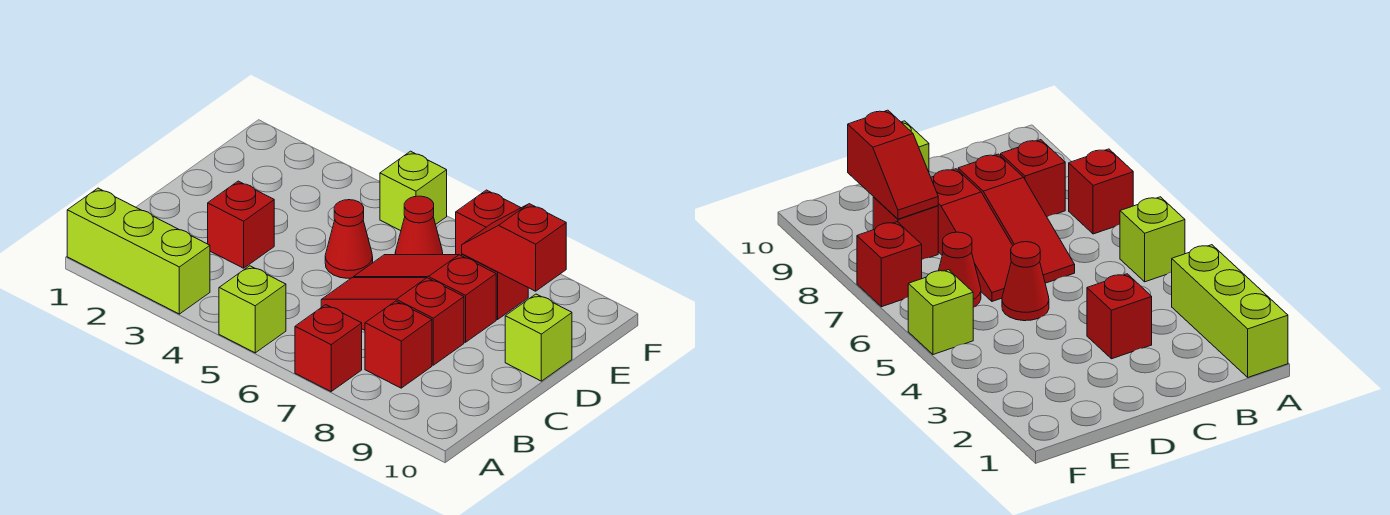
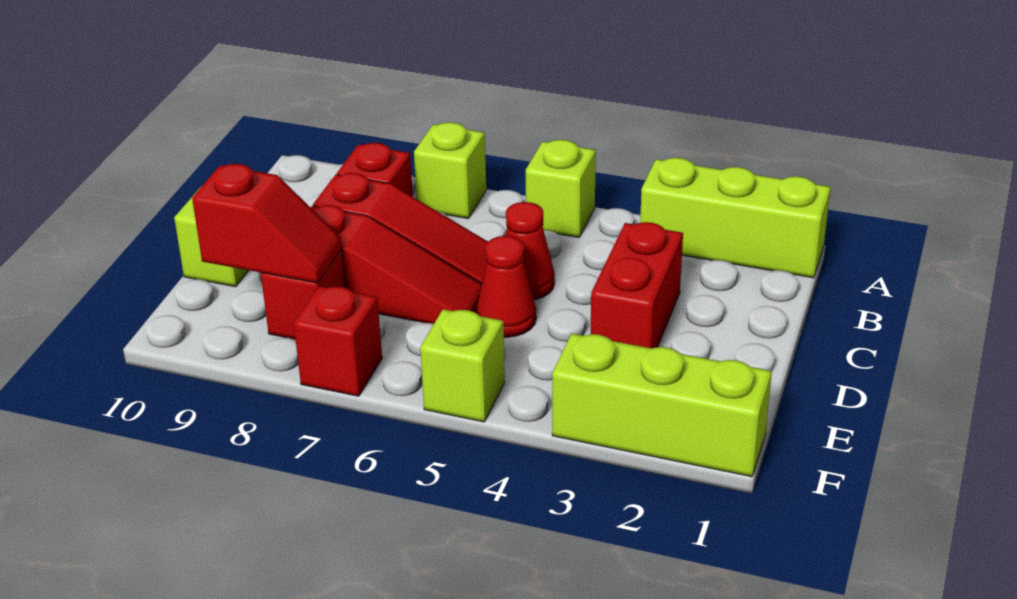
red brick A7 level 1 -> lime brick A7 level 1
red brick C3 level 1 -> red brick C3:D3 level 1
red cone E6 level 1 -> red cone C5 level 1
none -> lime brick F1:F3 level 1

